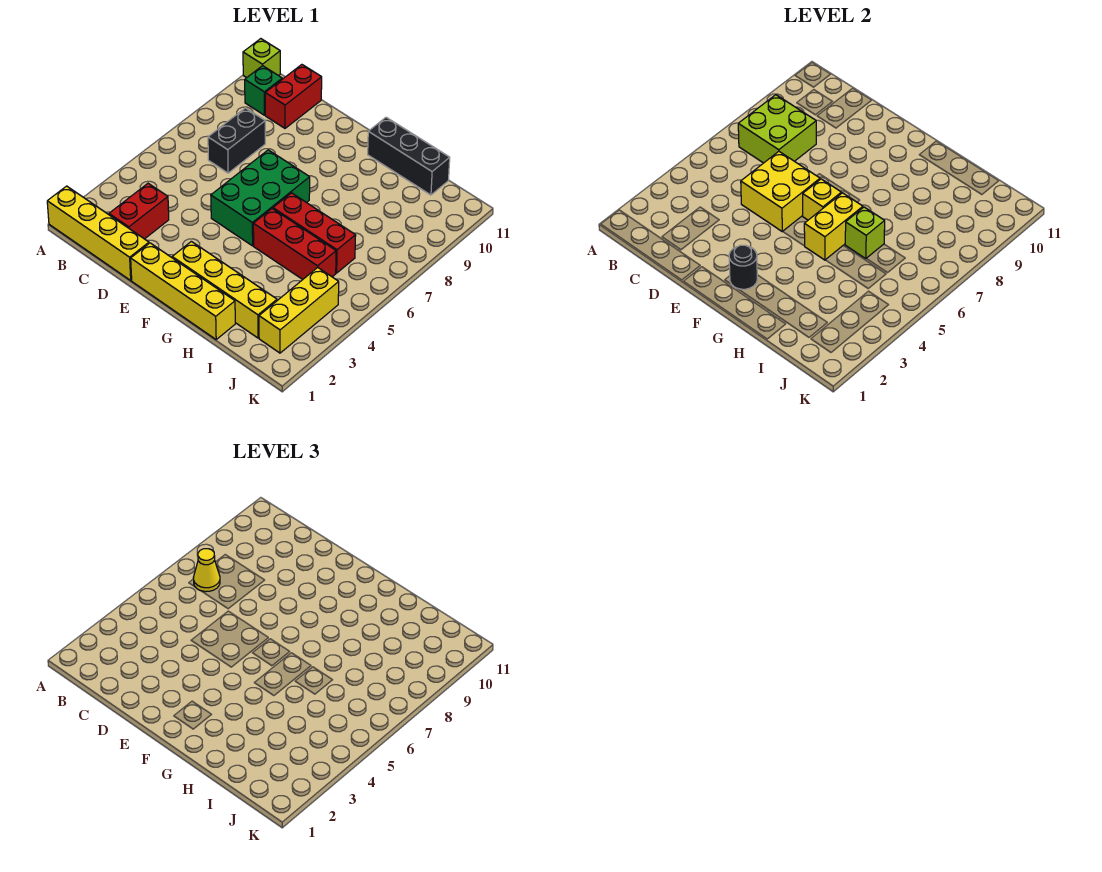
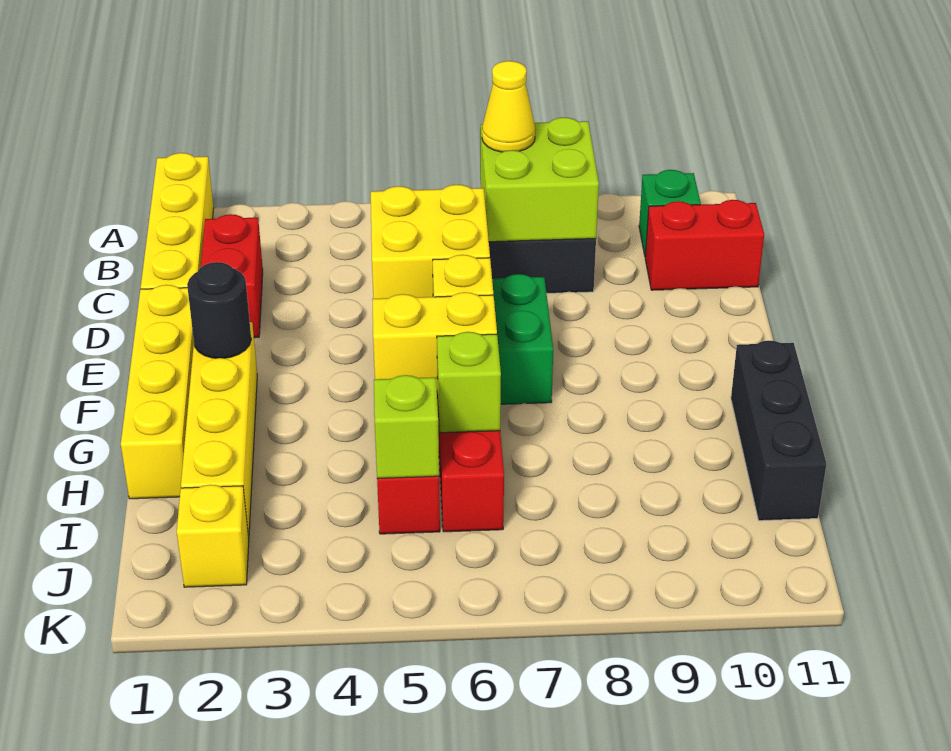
lime brick A11 level 1 -> lime brick I5 level 2
red brick C2:C3 level 1 -> red brick C2:D2 level 1
yellow brick J2:J4 level 1 -> yellow brick J2 level 1

